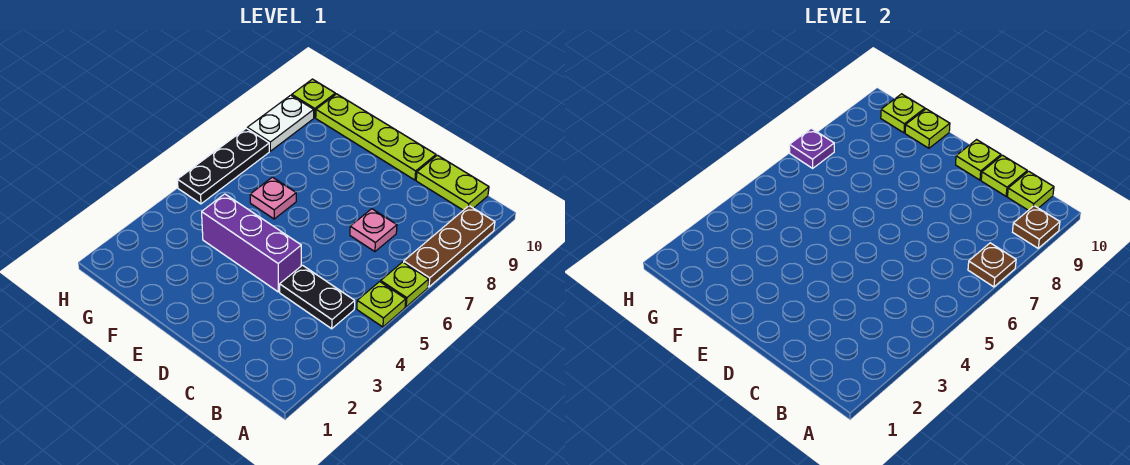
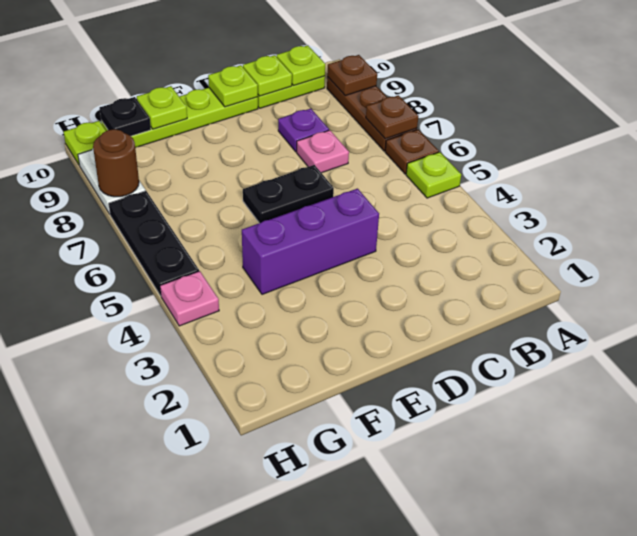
lime plate A6 level 1 -> brown plate A6 level 1
black plate B4:C4 level 1 -> black plate D6:E6 level 1
pink plate F6 level 1 -> pink plate H4 level 1
lime plate G10 level 2 -> black plate G10 level 2
purple plate H7 level 2 -> purple plate C8 level 1
none -> brown round brick H8 level 2

